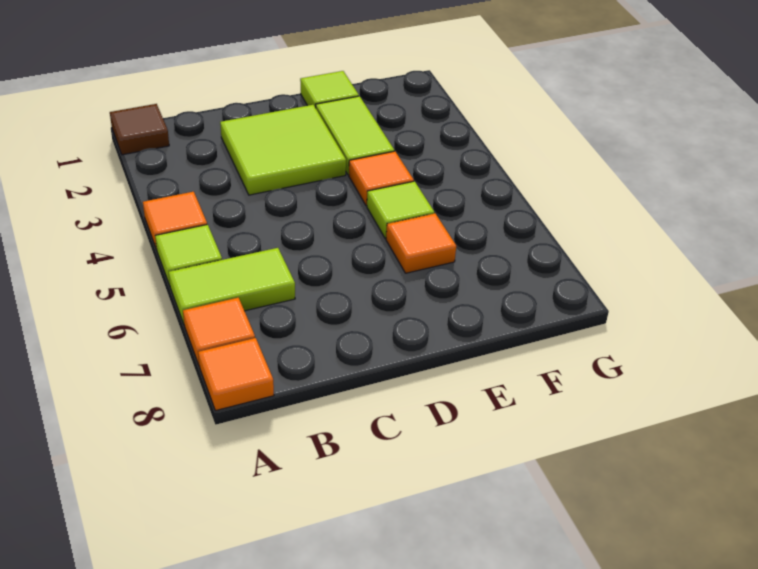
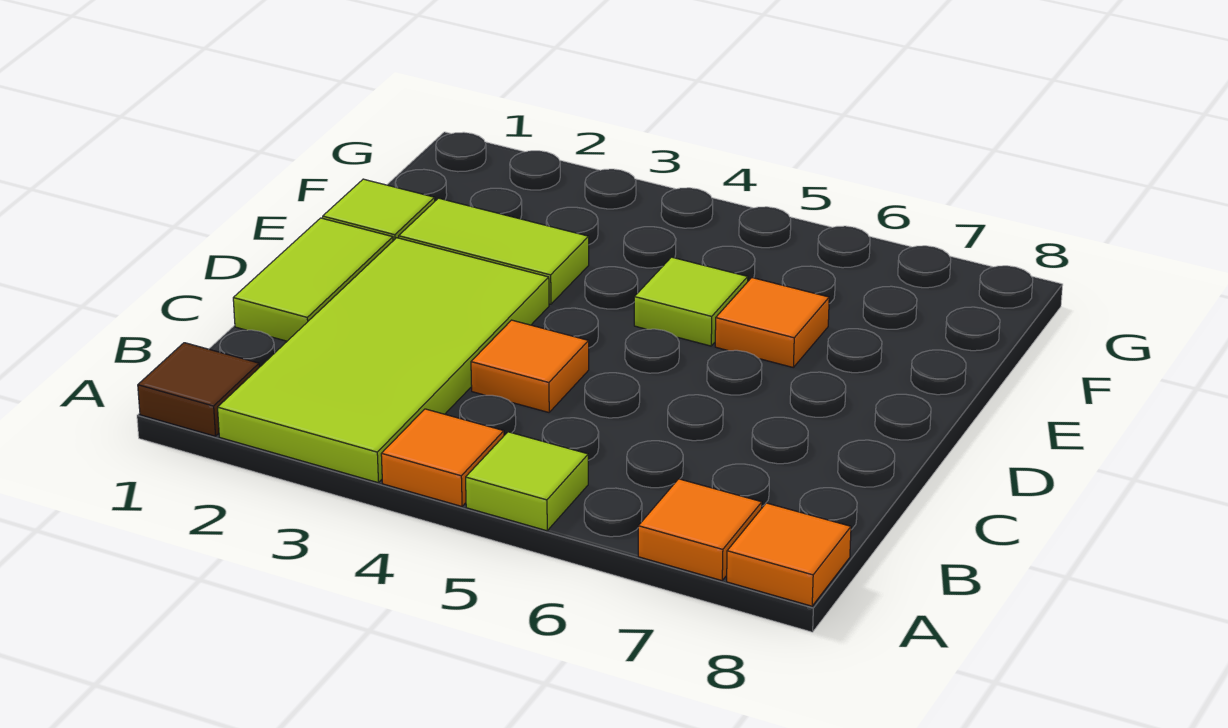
lime tile A6:B6 level 1 -> lime tile C1:D1 level 1
lime tile C2:D3 level 1 -> lime tile A2:D3 level 1
orange tile E4 level 1 -> orange tile C4 level 1

